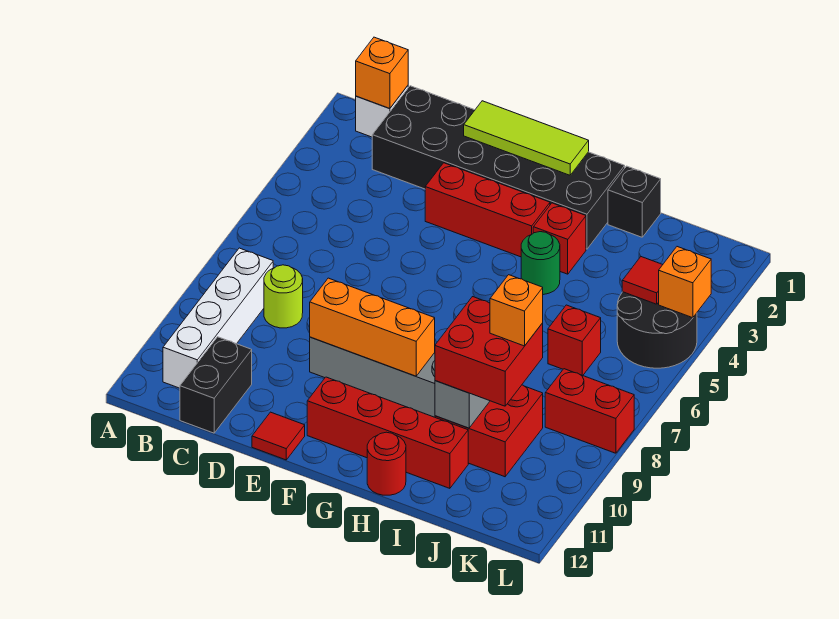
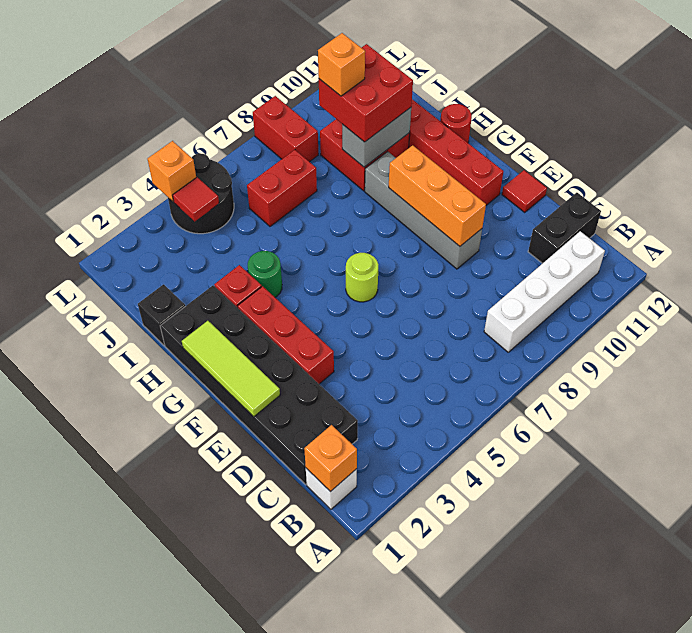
lime round brick C8 level 1 -> lime round brick F6 level 1
red brick J6 level 1 -> red brick J6:J7 level 1

